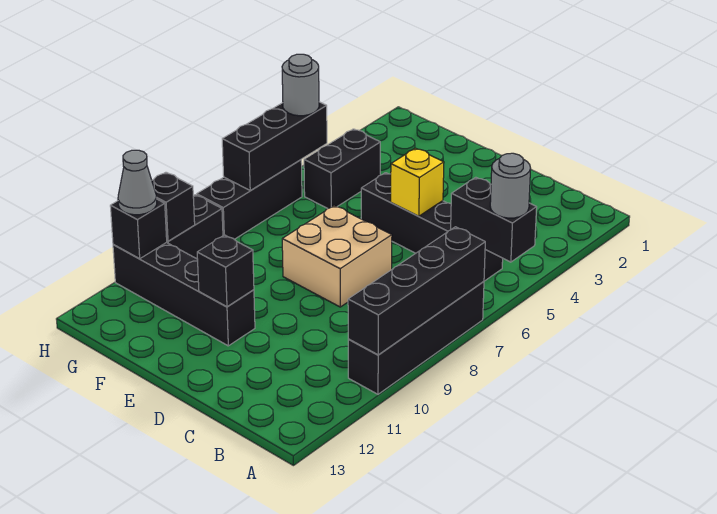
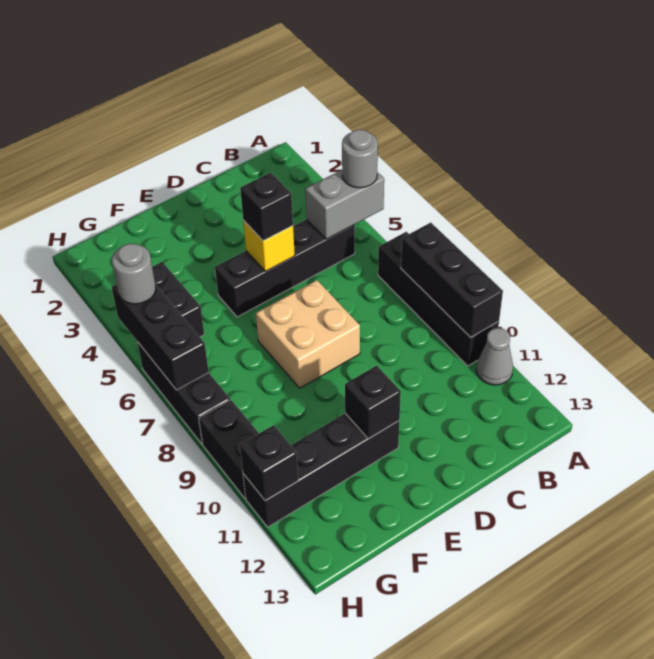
black brick A5:B5 level 2 -> grey brick A5:B5 level 2
black brick A7:A10 level 2 -> black brick A8:A10 level 2
black brick H10 level 2 -> black brick D5 level 3
grey cone H11 level 3 -> grey cone A11 level 1

